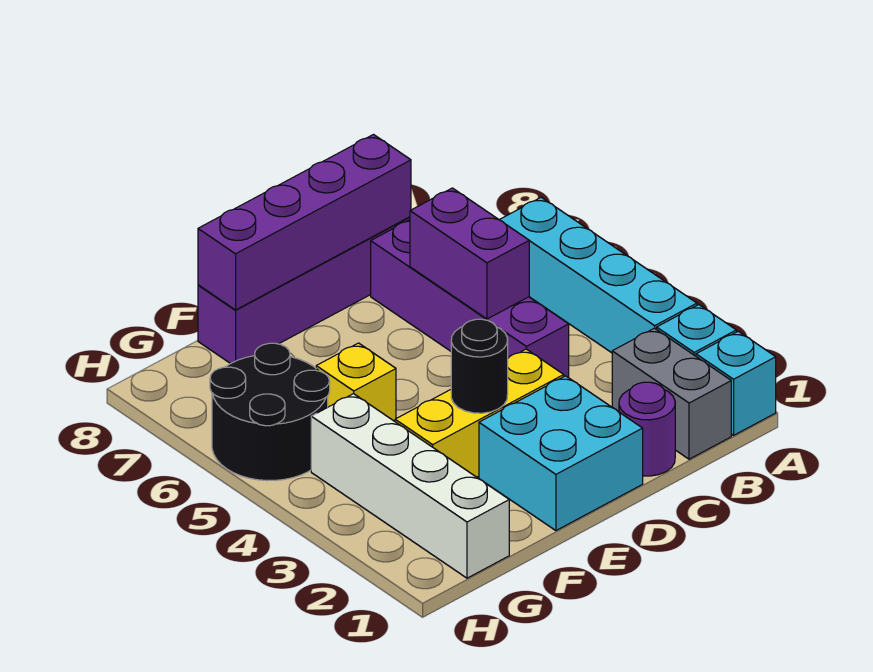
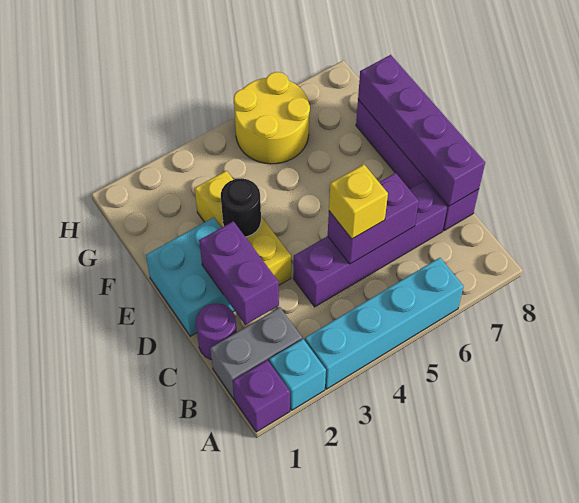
cyan brick A1 level 1 -> purple brick A1 level 1
none -> purple brick C2:D2 level 2
yellow brick F5 level 1 -> yellow brick C5 level 3
white brick G1:G4 level 1 -> none
black round brick G5:H6 level 1 -> yellow round brick G5:H6 level 1

